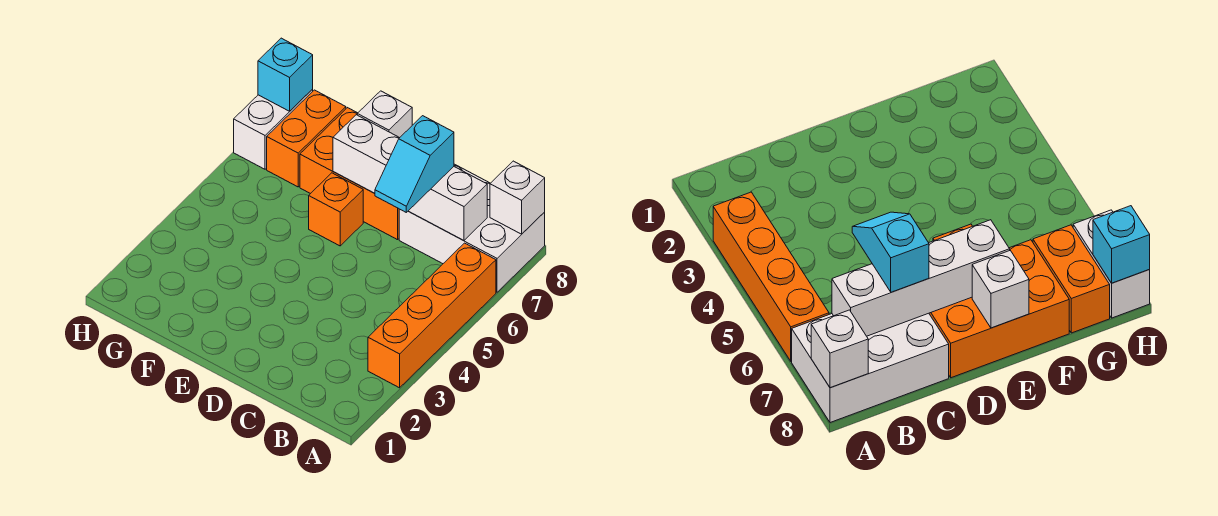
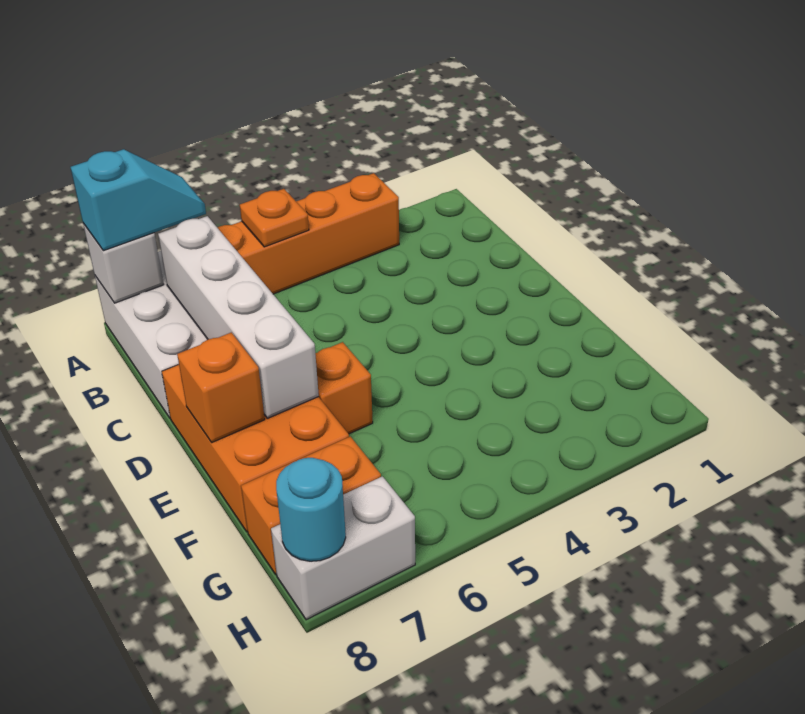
none -> orange plate A5 level 2
cyan slope C6:C7 level 3 top 7 -> cyan slope A7:A8 level 3 top 8
white brick E8 level 2 -> orange brick E8 level 2
cyan brick H8 level 2 -> cyan round brick H8 level 2

